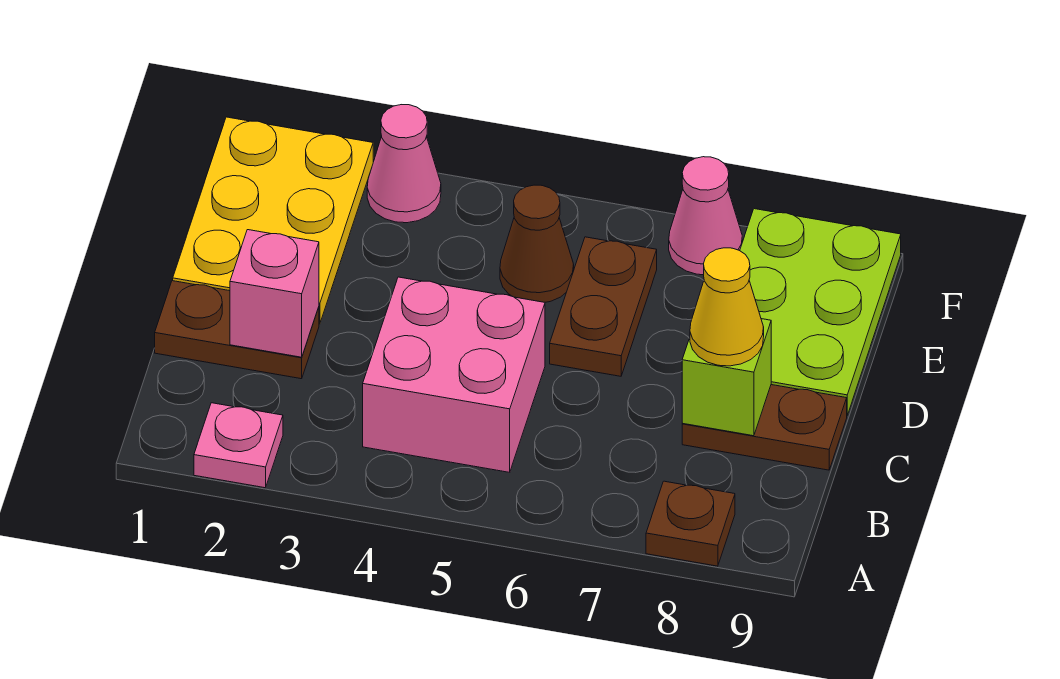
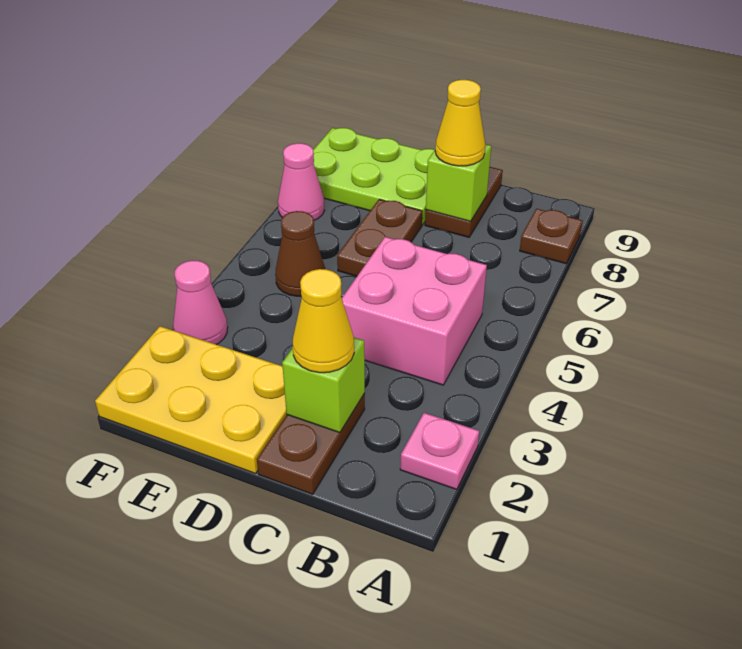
pink brick C2 level 2 -> lime brick C2 level 2
none -> yellow cone C2 level 3
brown plate D6:E6 level 1 -> brown plate D6:D7 level 1

